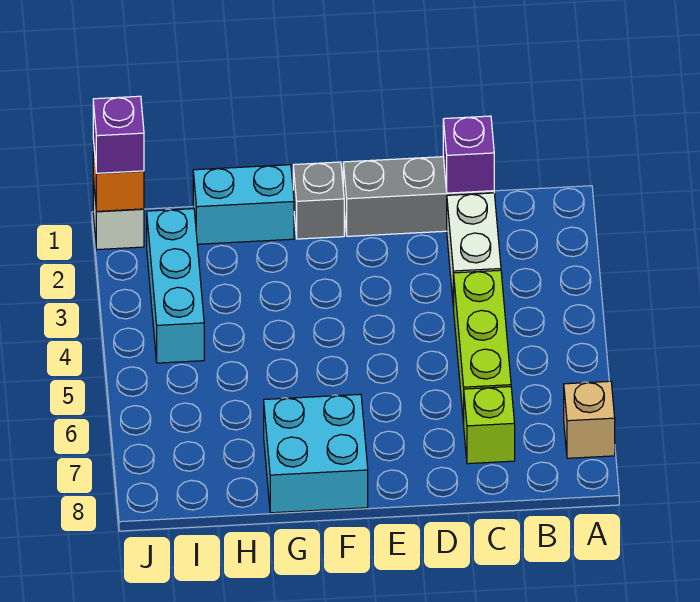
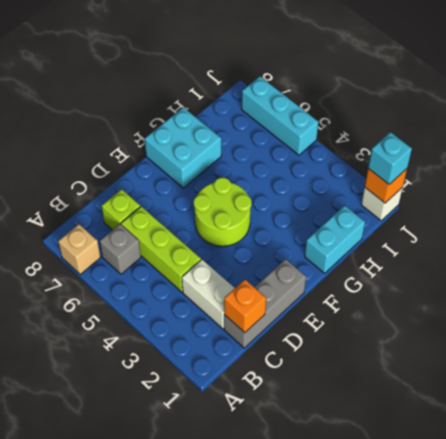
purple brick C1 level 2 -> orange brick C1 level 2
none -> lime round brick E4:F5 level 1
grey brick F1 level 1 -> grey brick B6 level 1
cyan brick I2:I4 level 1 -> cyan brick J5:J7 level 1
purple brick J1 level 3 -> cyan brick J1 level 3

